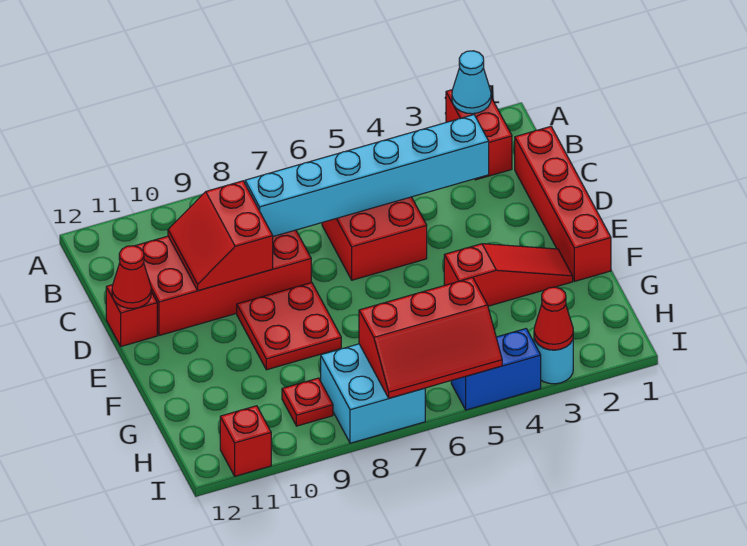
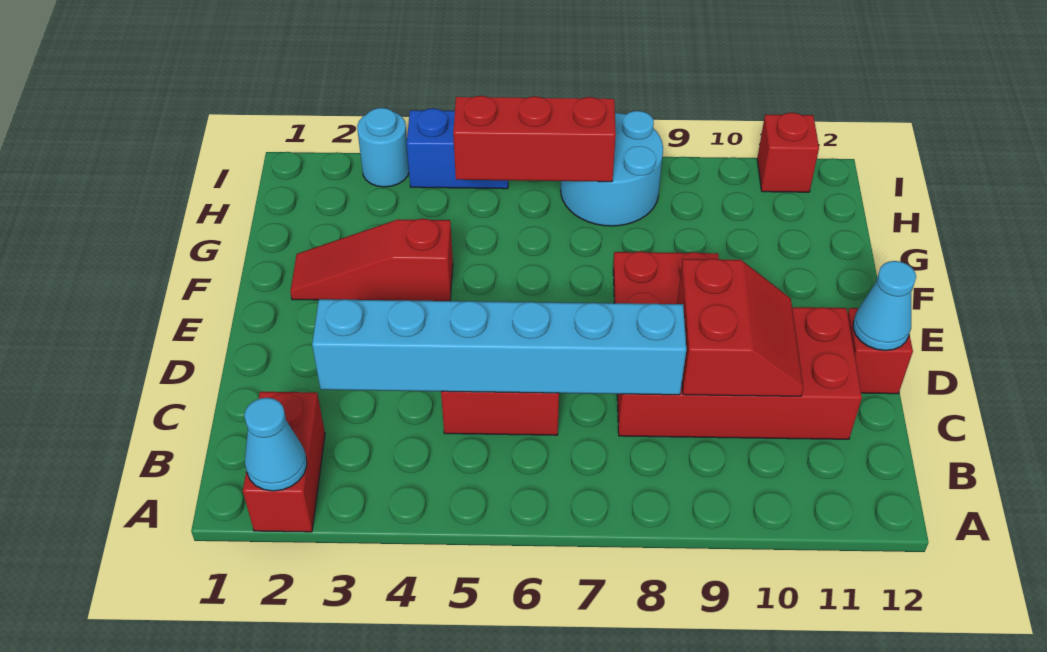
red brick C1:F1 level 1 -> none
red cone D12 level 2 -> cyan cone D12 level 2
cyan brick H7:I8 level 1 -> cyan round brick H7:I8 level 1
red plate H9 level 1 -> none
red cone I3 level 2 -> none

